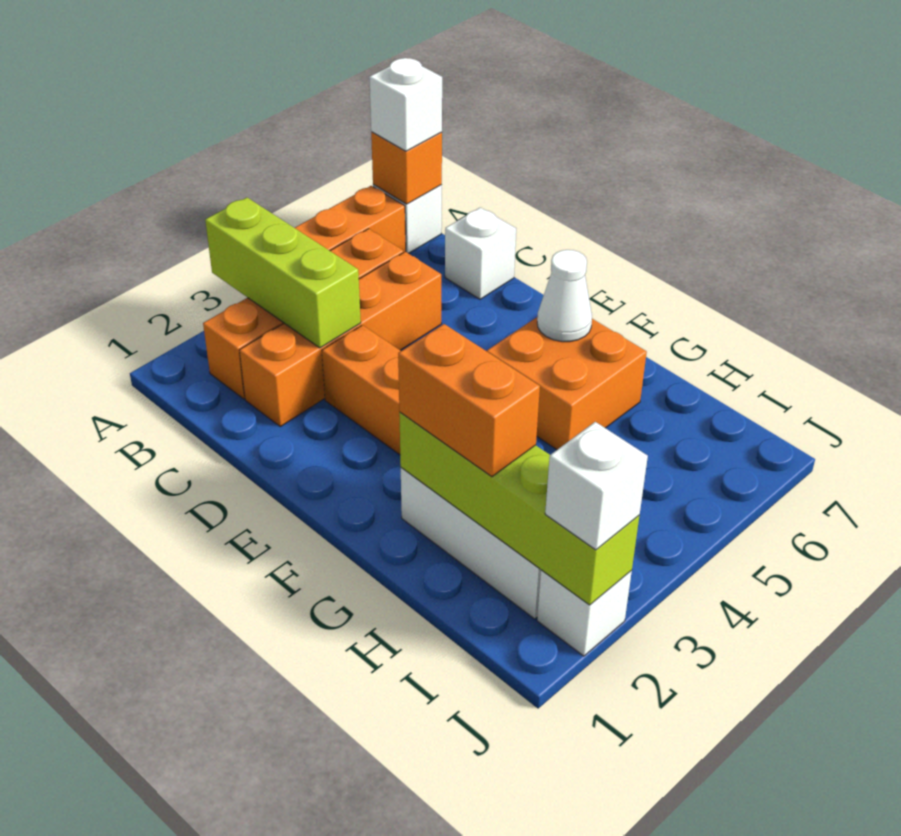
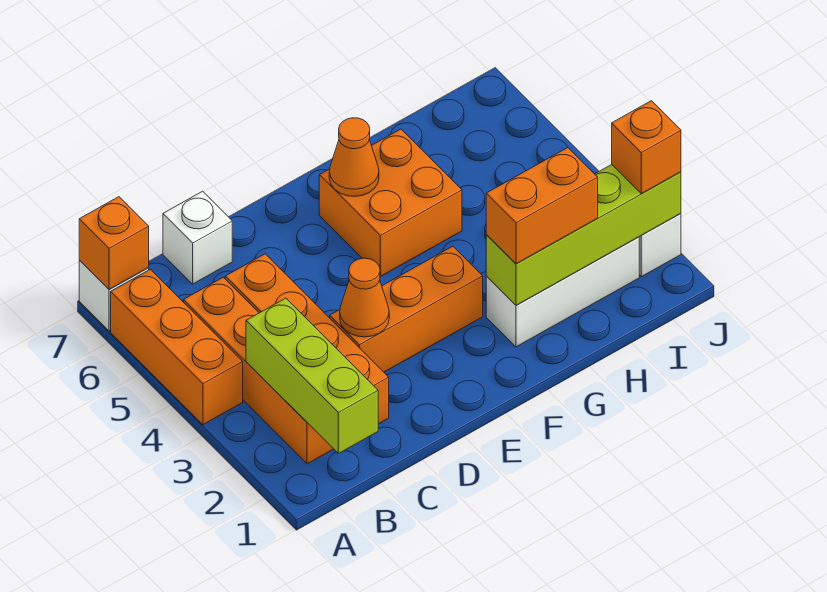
lime brick A3:C3 level 2 -> lime brick B1:B3 level 2
white brick A7 level 3 -> none
none -> orange cone D3 level 2
white cone F6 level 2 -> orange cone F6 level 2
white brick J2 level 3 -> orange brick J2 level 3

